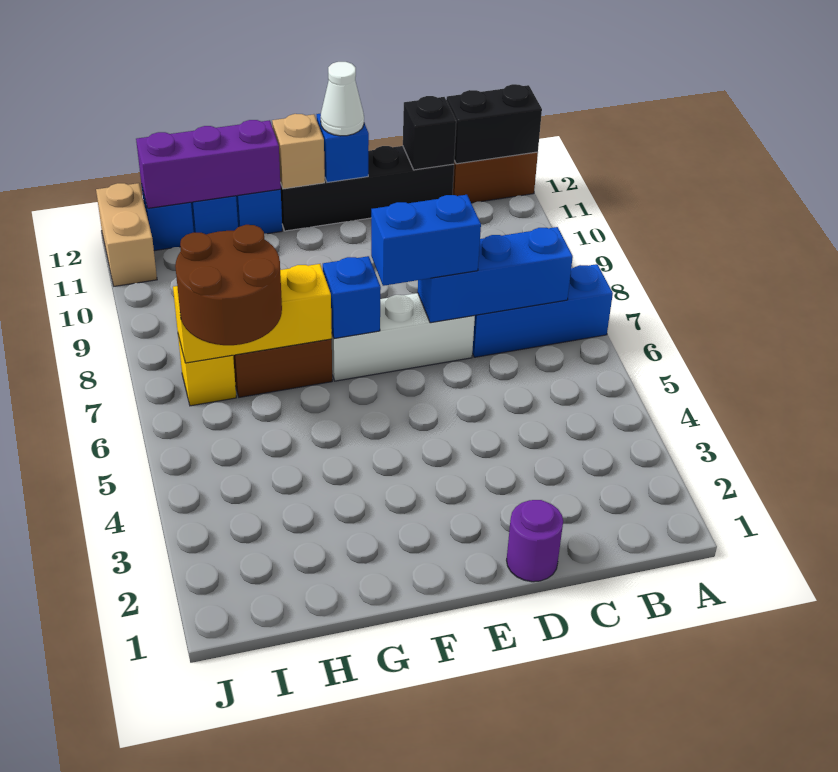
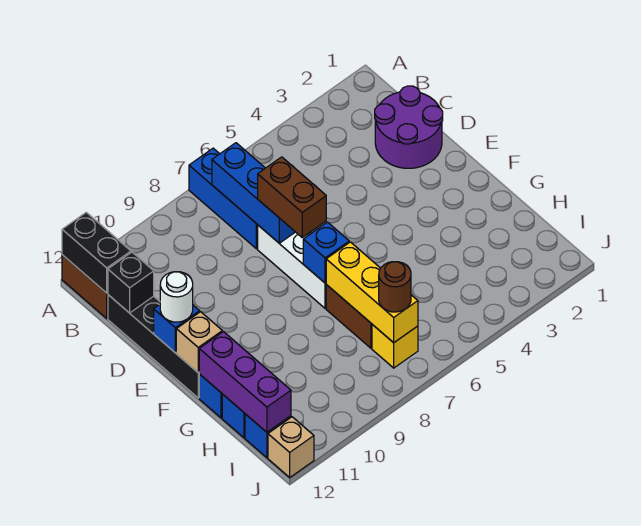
purple round brick D1 level 1 -> purple round brick C1:D2 level 1
blue brick D7:E7 level 3 -> brown brick D7:E7 level 3
white cone E12 level 3 -> white round brick E12 level 3
brown round brick H6:I7 level 3 -> brown round brick I7 level 3
tan brick J11:J12 level 1 -> tan brick J12 level 1

